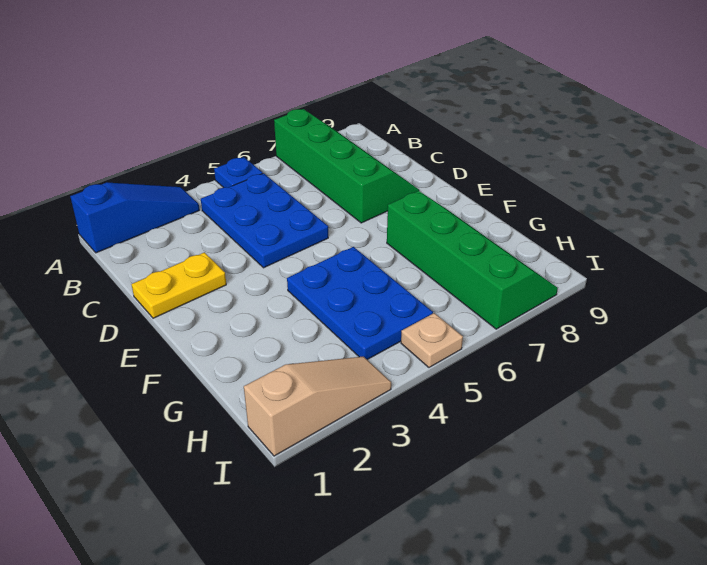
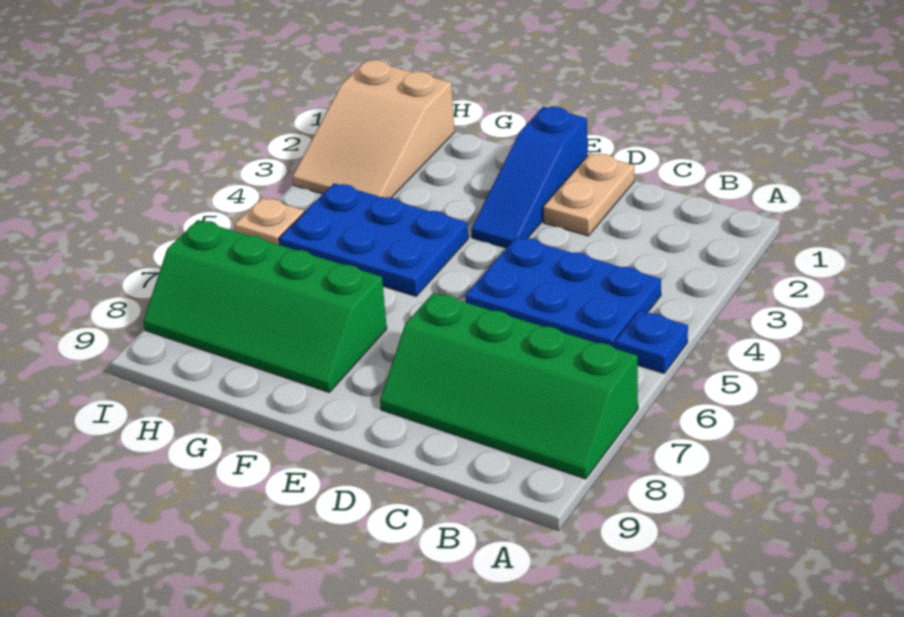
blue slope A1:A3 level 1 top 1 -> blue slope E1:E3 level 1 top 1
yellow plate D1:D2 level 1 -> tan plate D1:D2 level 1
tan slope I1:I3 level 1 top 1 -> tan slope H1:I3 level 1 top 1

